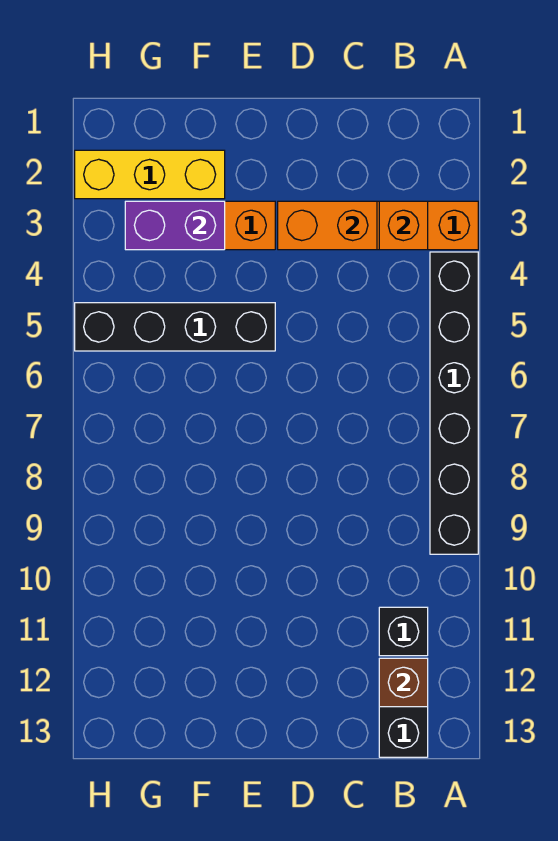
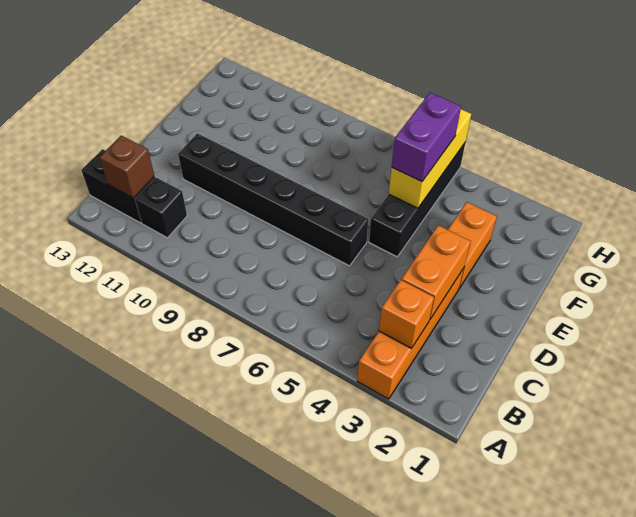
black brick A4:A9 level 1 -> black brick D6:D11 level 1
yellow brick F2:H2 level 1 -> yellow brick F5:H5 level 2
purple brick F3:G3 level 2 -> purple brick F5:G5 level 3

